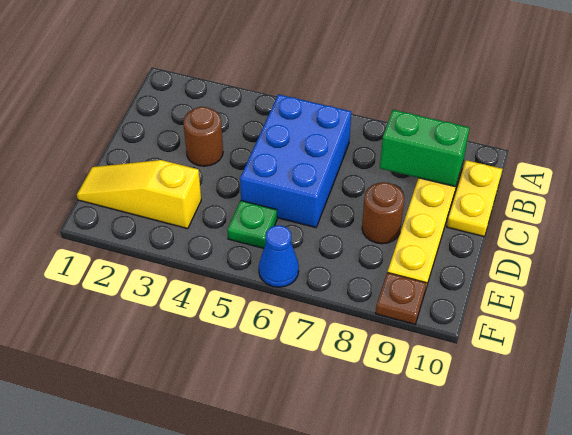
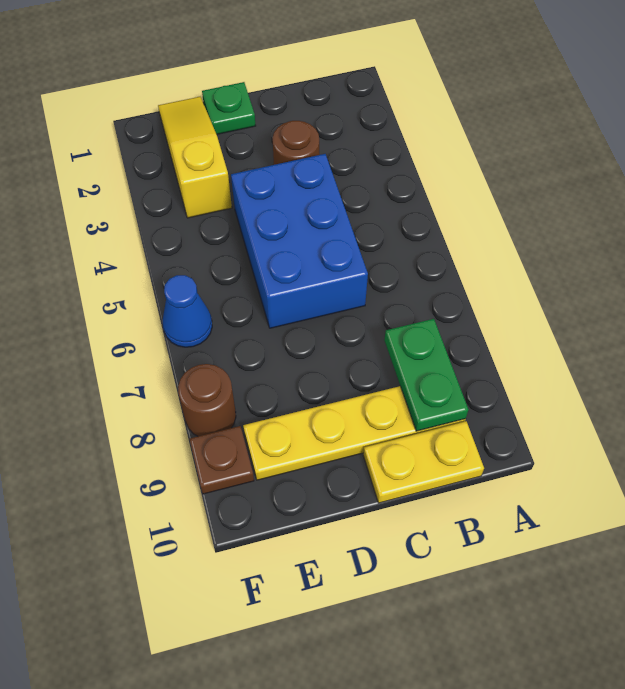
blue brick B5:D6 level 1 -> blue brick C4:D6 level 1
green brick B8:B9 level 2 -> green plate B8:B9 level 2
brown round brick D8 level 1 -> brown round brick F8 level 1
green plate E5 level 1 -> green plate D1 level 1

